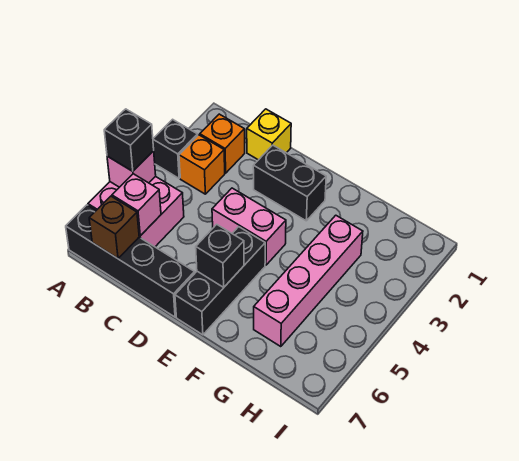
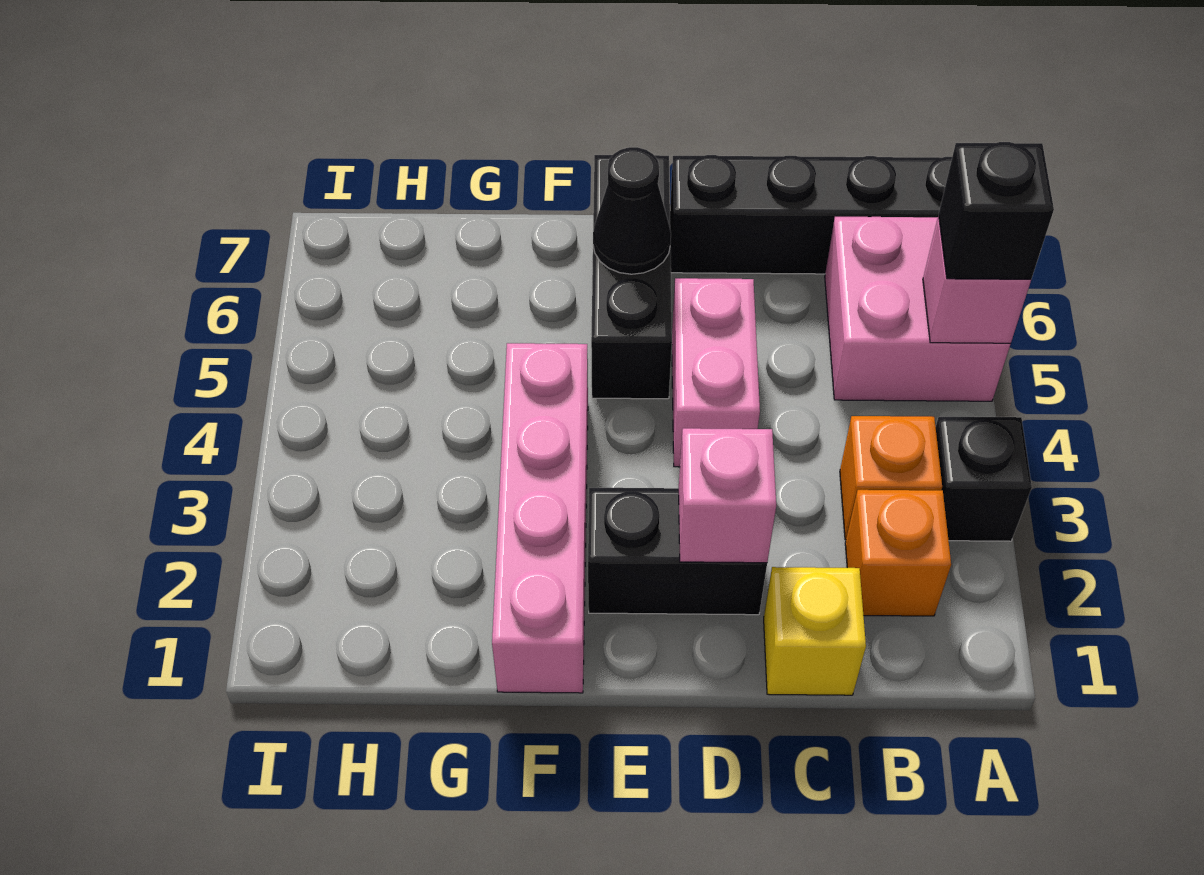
pink brick B6 level 2 -> pink brick D2 level 2
brown brick B7 level 2 -> none
pink brick D4:E4 level 1 -> pink brick D4:D5 level 1
black brick E6 level 2 -> black cone E6 level 2
pink brick G3:G6 level 1 -> pink brick F1:F4 level 1

